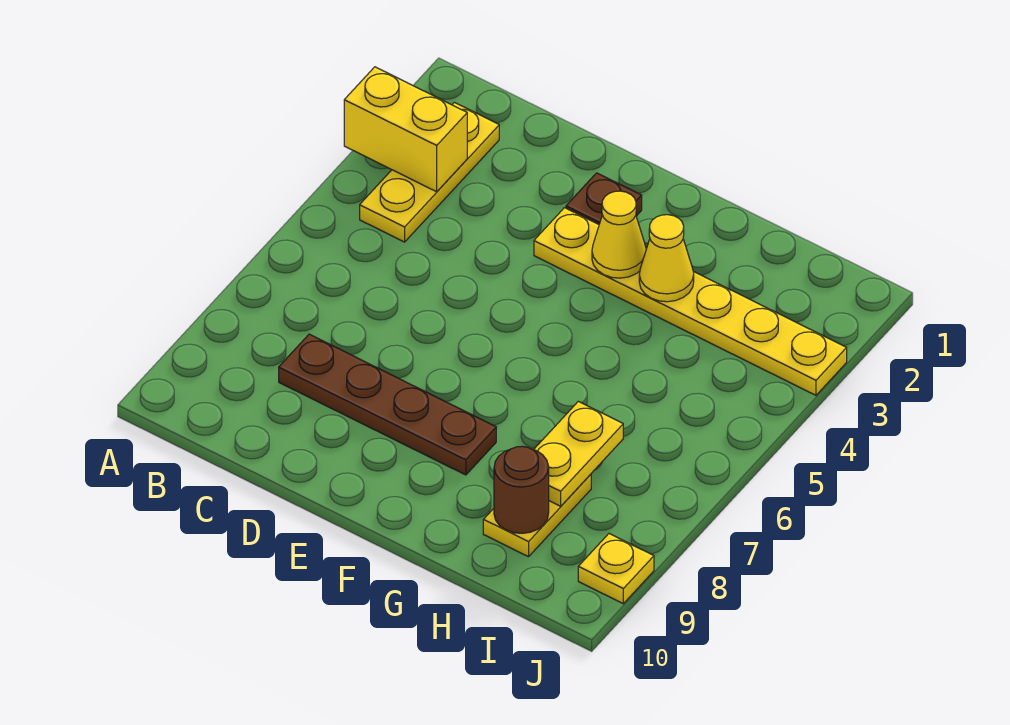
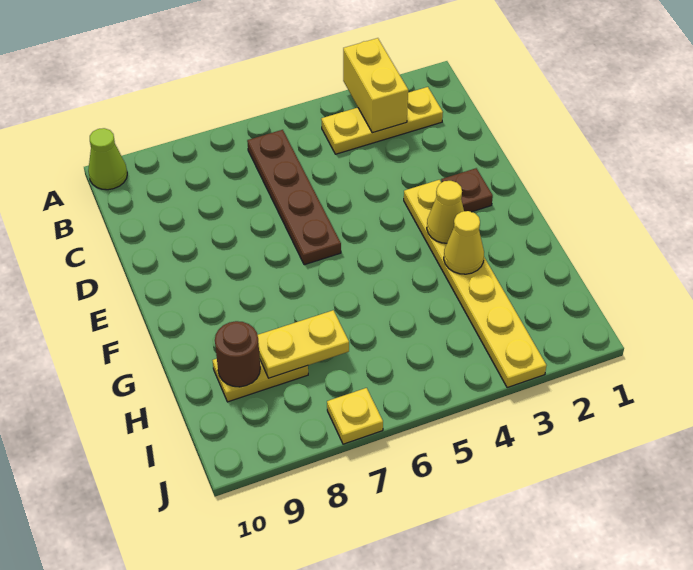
none -> lime cone A10 level 1
brown plate C8:F8 level 1 -> brown plate B6:E6 level 1
yellow plate J9 level 1 -> yellow plate J7 level 1

